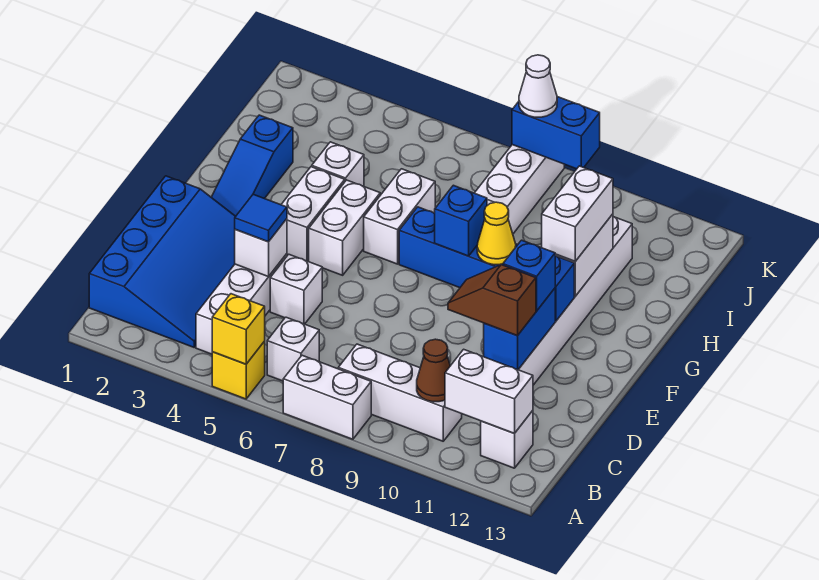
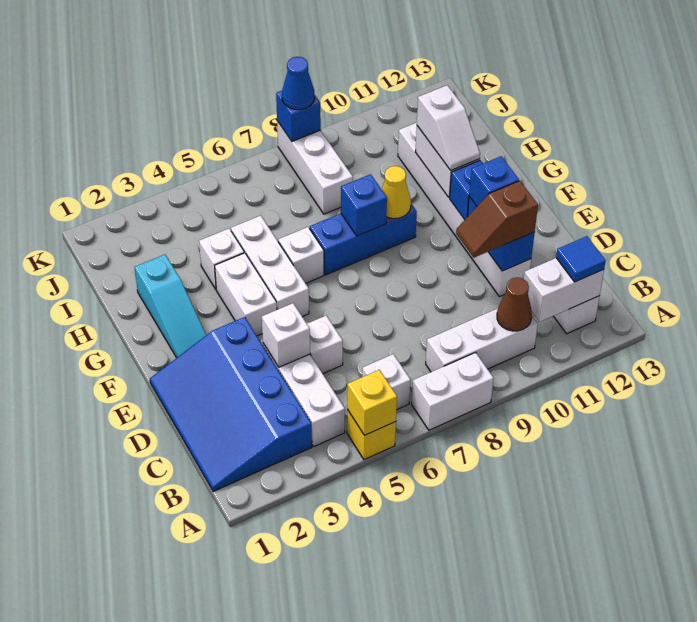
blue slope B1:E3 level 1 top 1 -> blue slope B1:E3 level 1 top 3
blue tile D4 level 3 -> blue tile B12 level 3
blue slope F2:H2 level 1 top H -> cyan slope F2:H2 level 1 top H
white brick F5:G5 level 1 -> white brick F5:H5 level 1
white brick G6:H6 level 1 -> white brick G6 level 1
white brick G11:H11 level 3 -> white slope G11:H11 level 3 top H
blue brick K8:K9 level 2 -> blue brick K8 level 2
white cone K8 level 3 -> blue cone K8 level 3

